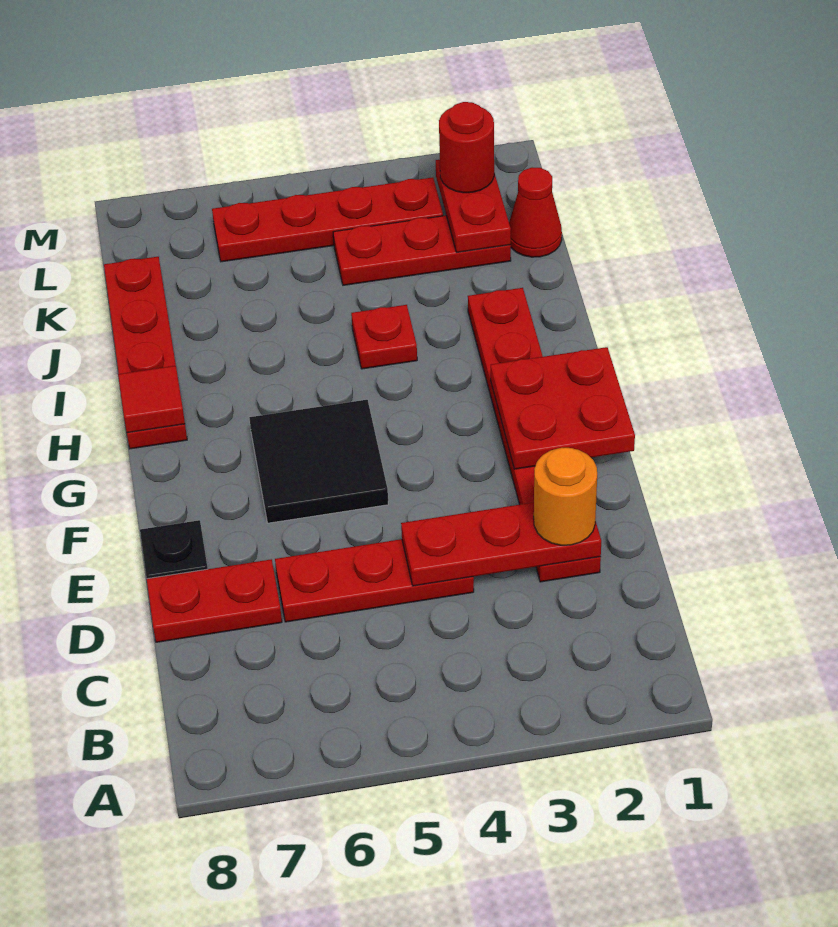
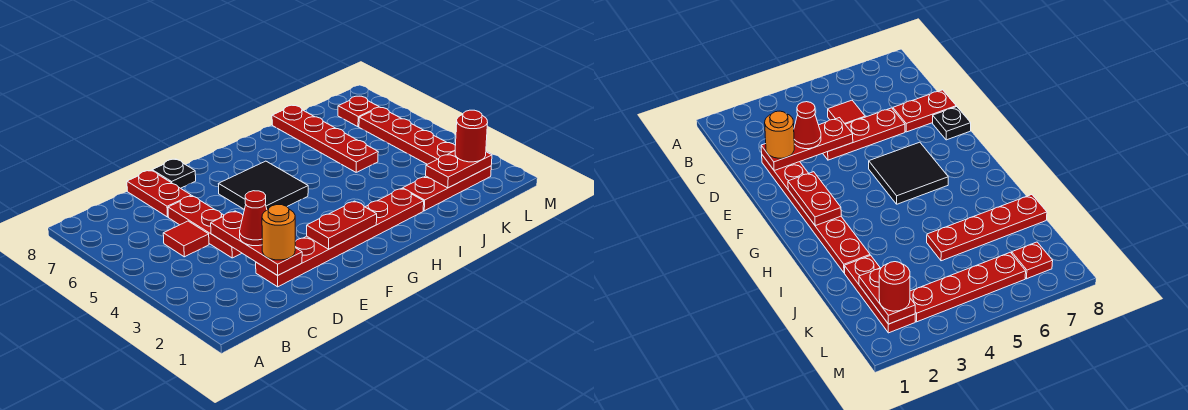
red plate F1:G2 level 2 -> red plate F2:G2 level 2
red plate H8:K8 level 1 -> red plate J5:J8 level 1
red tile H8 level 2 -> red tile C5 level 1
red plate I4 level 1 -> red plate L7 level 1
red cone K1 level 1 -> red cone D3 level 3
red plate K2:K4 level 1 -> red plate J2:L2 level 1

